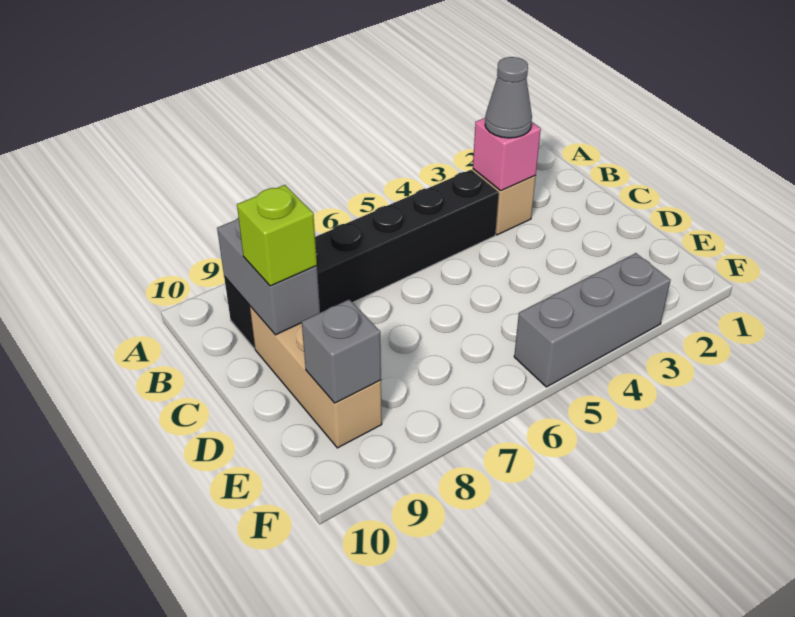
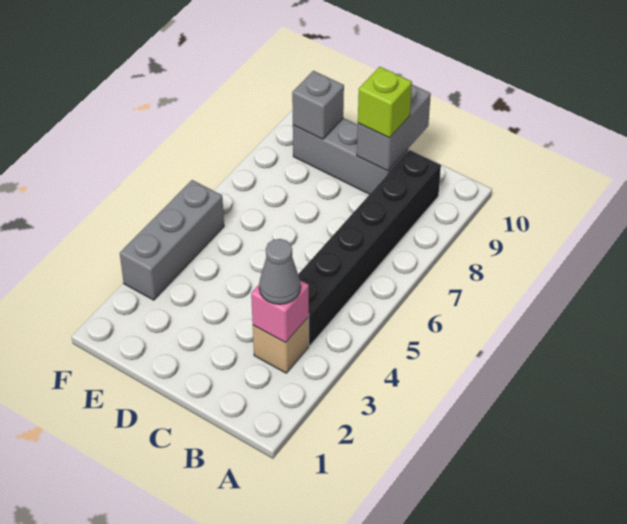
grey brick B9:C9 level 2 -> grey brick C9:C10 level 2
tan brick C9:E9 level 1 -> grey brick C9:E9 level 1

